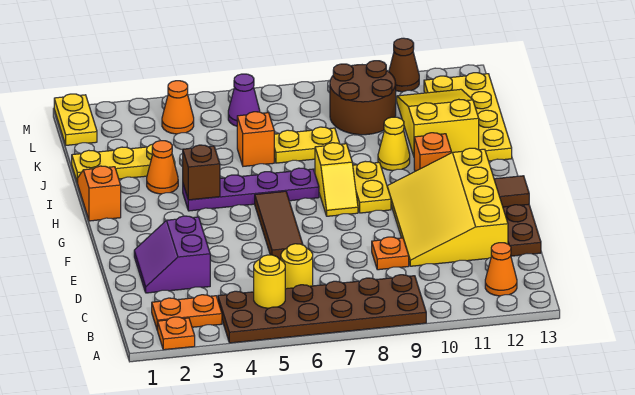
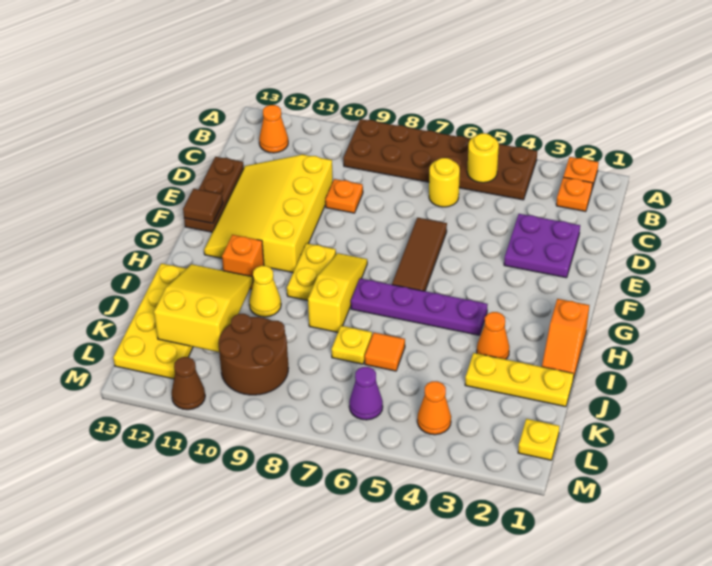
orange plate B2:B3 level 1 -> orange plate B2 level 1
purple slope D2:E3 level 1 top 3 -> purple plate D2:E3 level 1
yellow slope D10:G12 level 1 top 12 -> yellow slope D10:G12 level 1 top 10
yellow slope G8:H8 level 1 top H -> yellow slope G8:I8 level 1 top I
brown brick H4 level 2 -> none
yellow slope I11:K12 level 2 top I -> yellow slope I11:K12 level 2 top K
orange brick J6 level 1 -> orange tile J6 level 1
yellow plate J7:J8 level 1 -> yellow plate J7 level 1
yellow plate L1:M1 level 1 -> yellow plate L1 level 1

